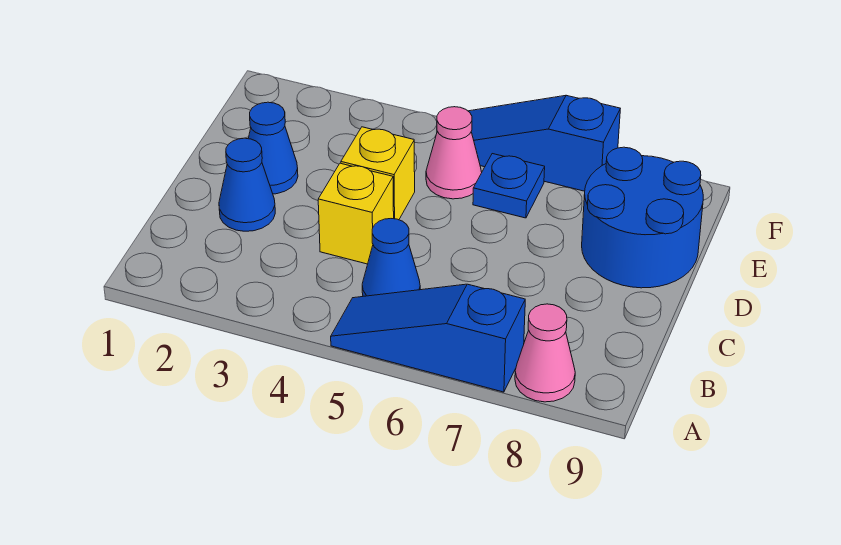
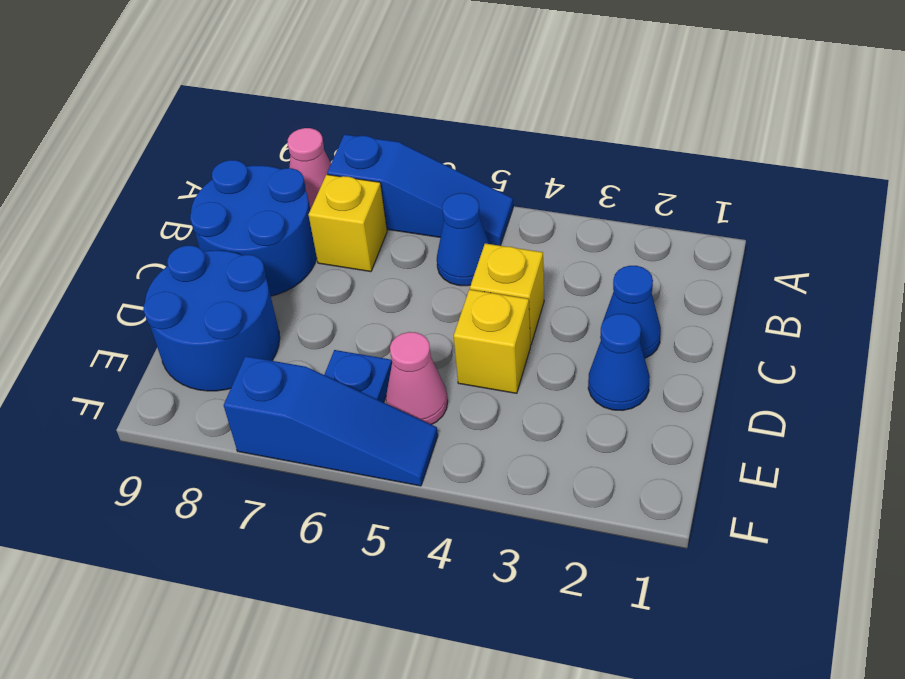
none -> yellow brick B7 level 1
none -> blue round brick B8:C9 level 1

